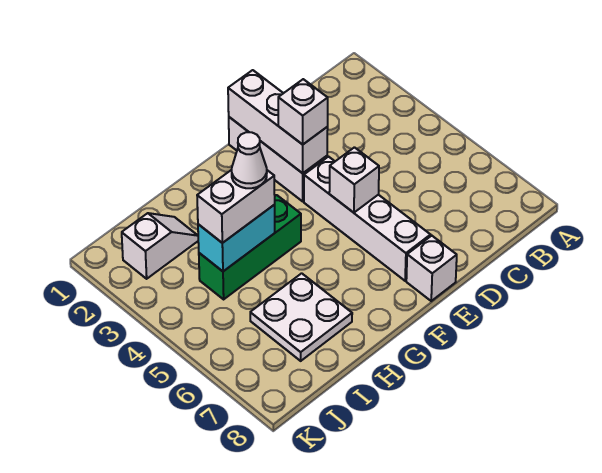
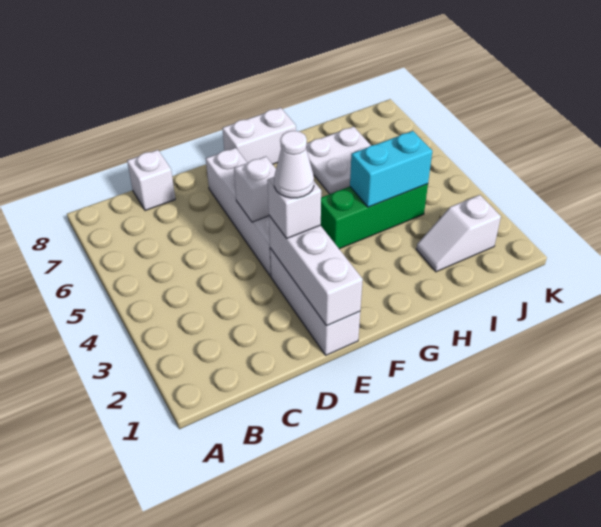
white brick E8 level 1 -> white brick C8 level 1
white brick H4:I4 level 3 -> white brick F8:G8 level 1
white cone H4 level 4 -> white cone E3 level 4

